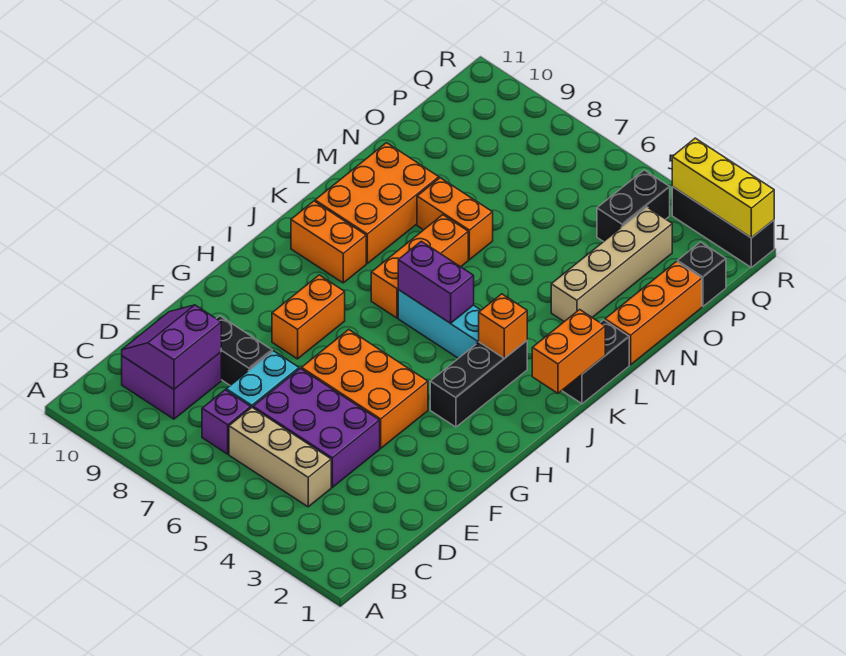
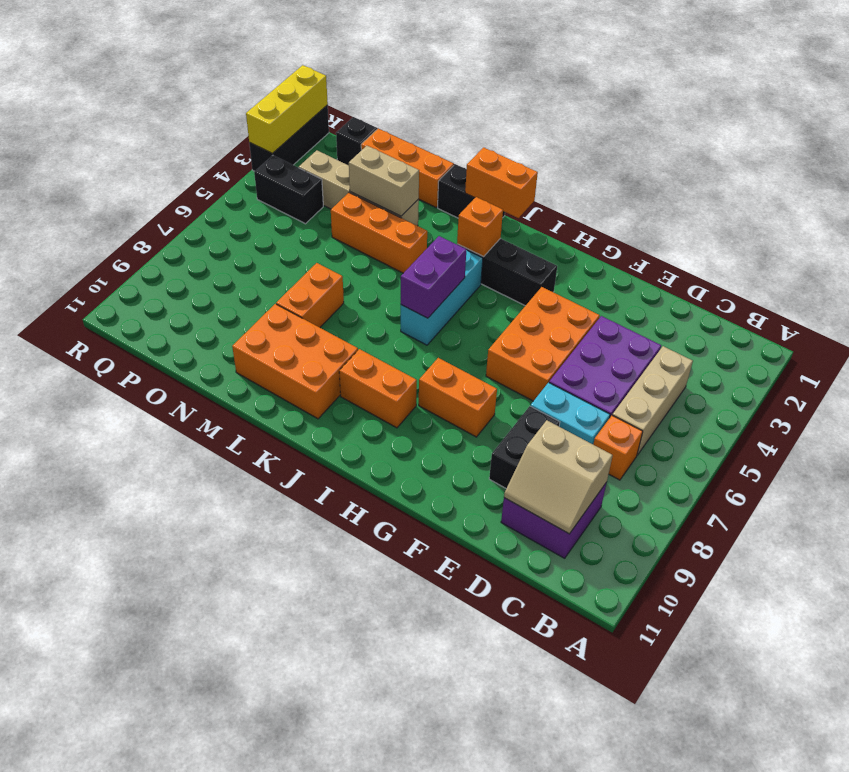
purple brick C7 level 1 -> orange brick C7 level 1
purple slope C9:D10 level 2 top 9 -> tan slope C9:D10 level 2 top 9
orange brick J7:L7 level 1 -> orange brick L4:N4 level 1
orange brick J9:J10 level 1 -> orange brick I9:J9 level 1
none -> tan brick M3:N3 level 2

